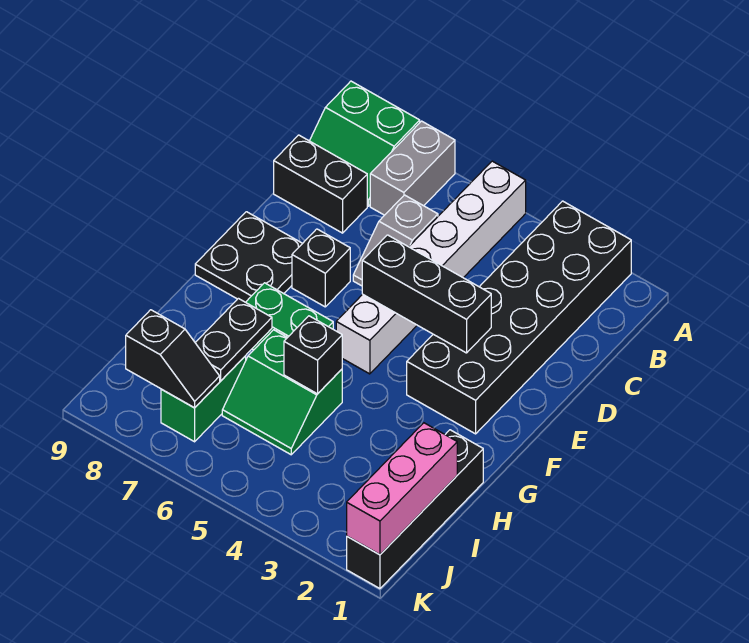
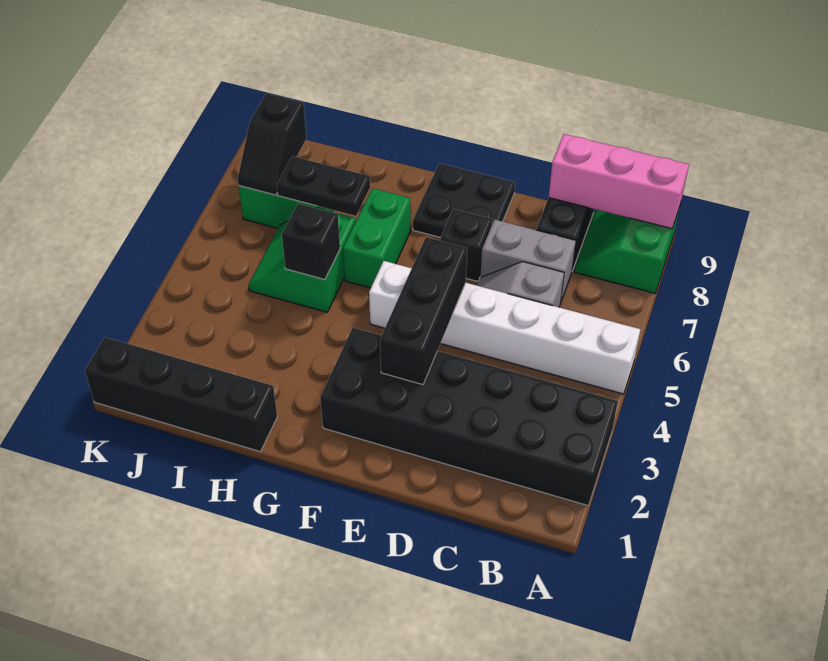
grey brick A7:B7 level 1 -> grey brick C7:D7 level 1
pink brick I1:K1 level 2 -> pink brick A9:C9 level 2

